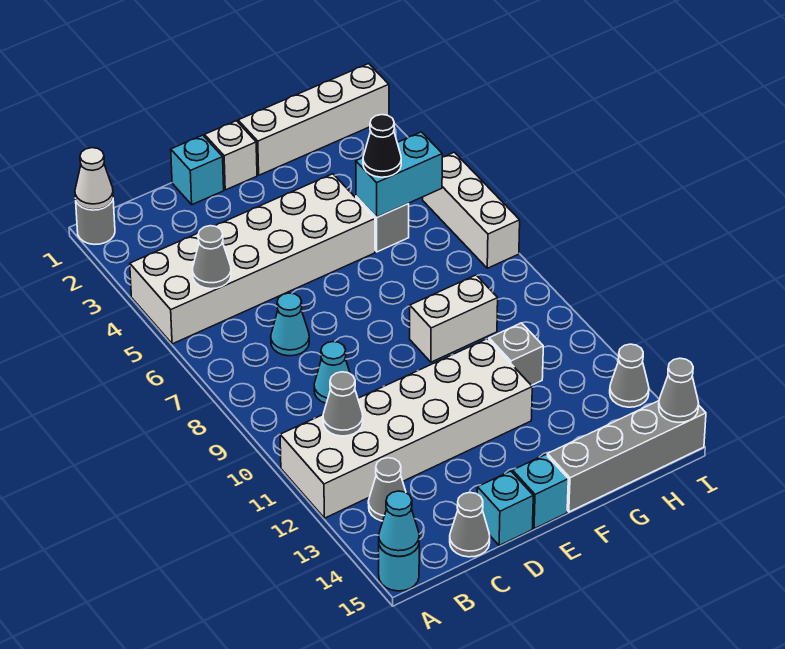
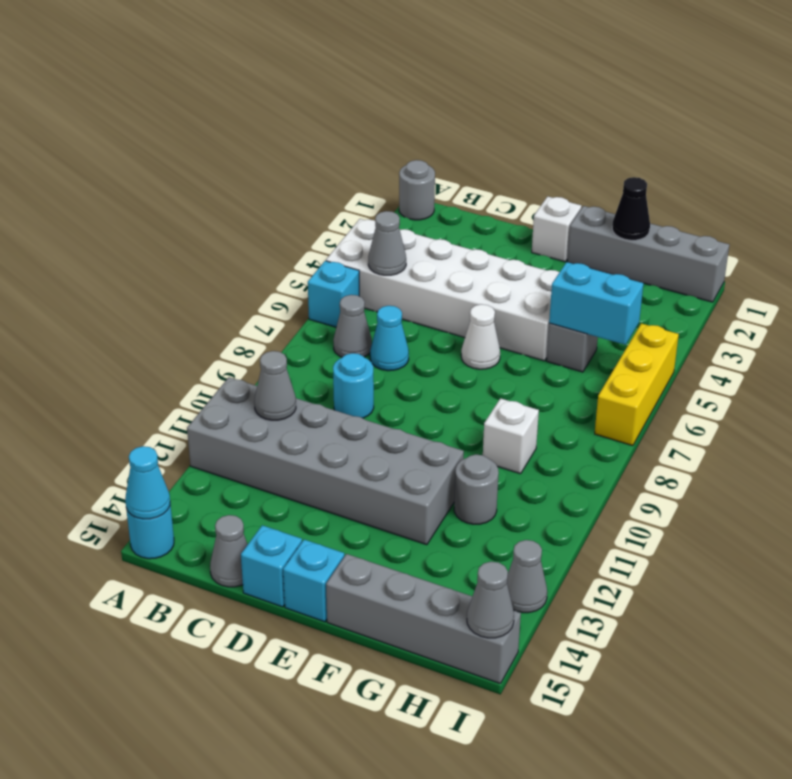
white cone A1 level 2 -> white cone E6 level 1
white brick A11:F12 level 1 -> grey brick A11:F12 level 1
grey cone B13 level 1 -> grey cone B7 level 1
cyan cone C9 level 1 -> cyan round brick C9 level 1
cyan brick D1 level 1 -> cyan brick A6 level 1
white brick F1:I1 level 1 -> grey brick F1:I1 level 1
white brick F9:G9 level 1 -> white brick G9 level 1
black cone G5 level 3 -> black cone G1 level 2
grey brick G11 level 1 -> grey round brick G11 level 1
white brick I5:I7 level 1 -> yellow brick I5:I7 level 1

